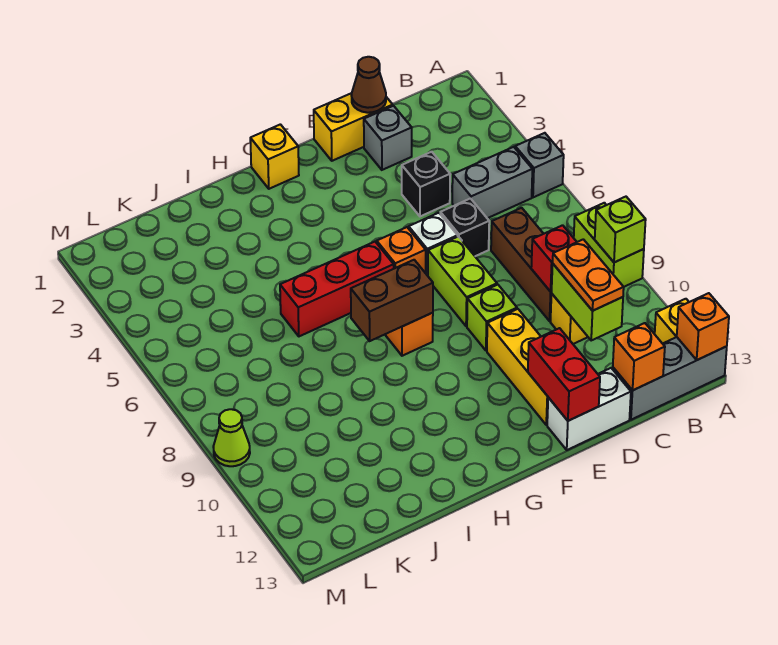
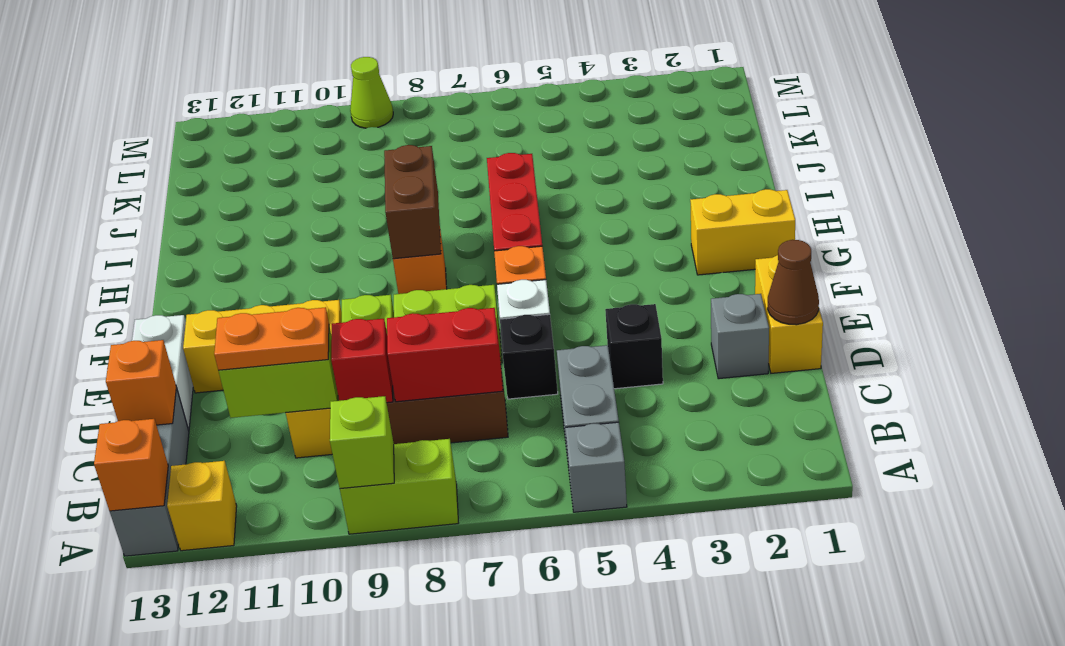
red brick E12:E13 level 2 -> red brick C7:C8 level 2
yellow brick G1 level 1 -> yellow brick G1:G2 level 1

